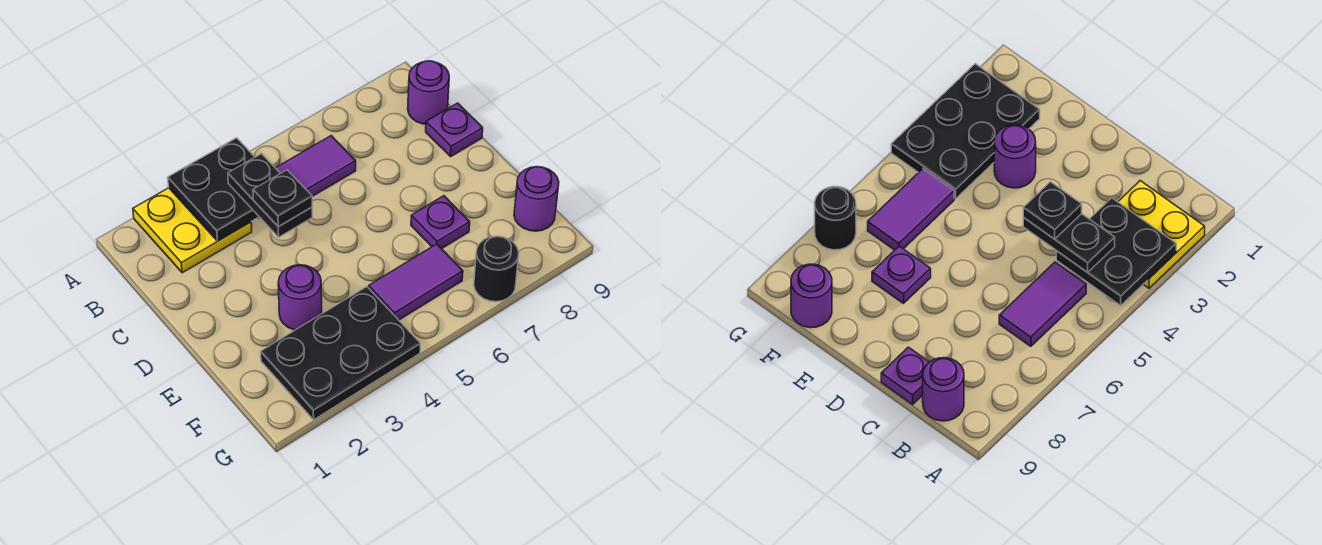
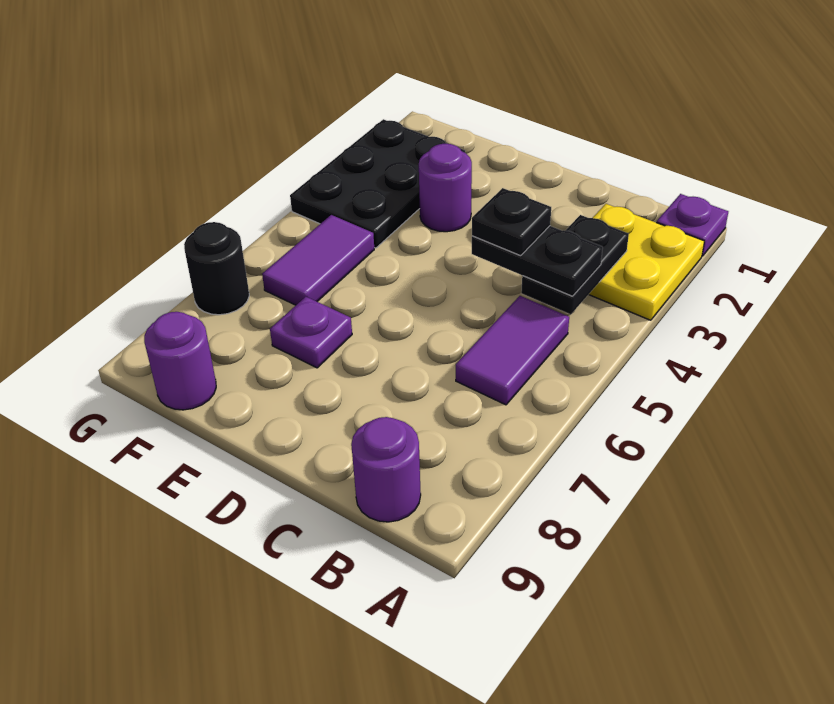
black plate A3:B4 level 2 -> black plate B3:B4 level 2
purple plate C9 level 1 -> purple plate A1 level 1

